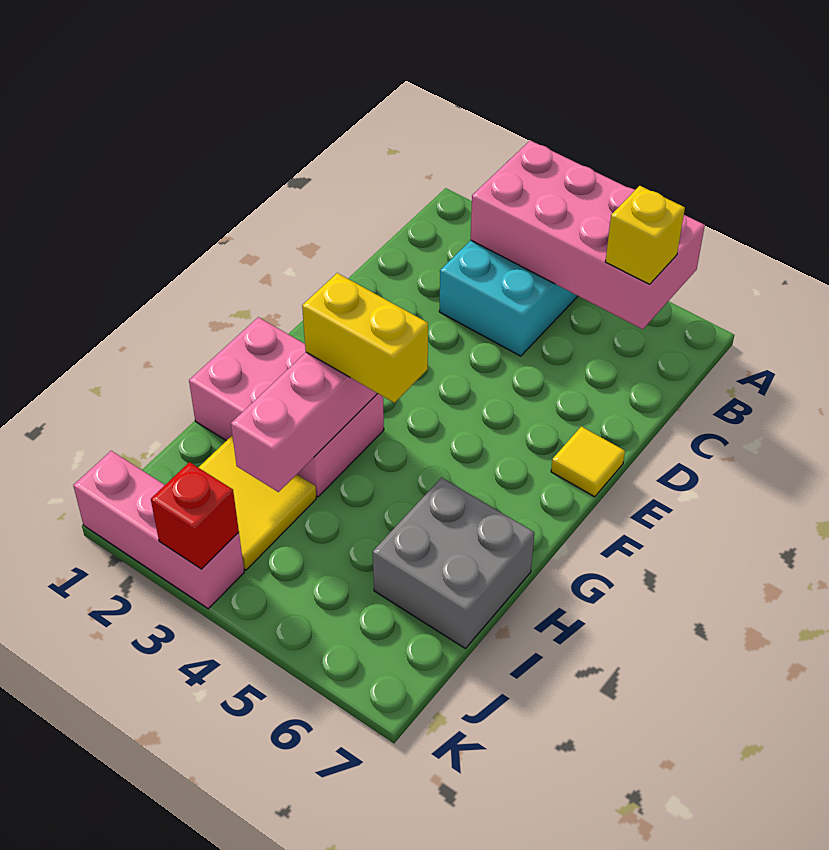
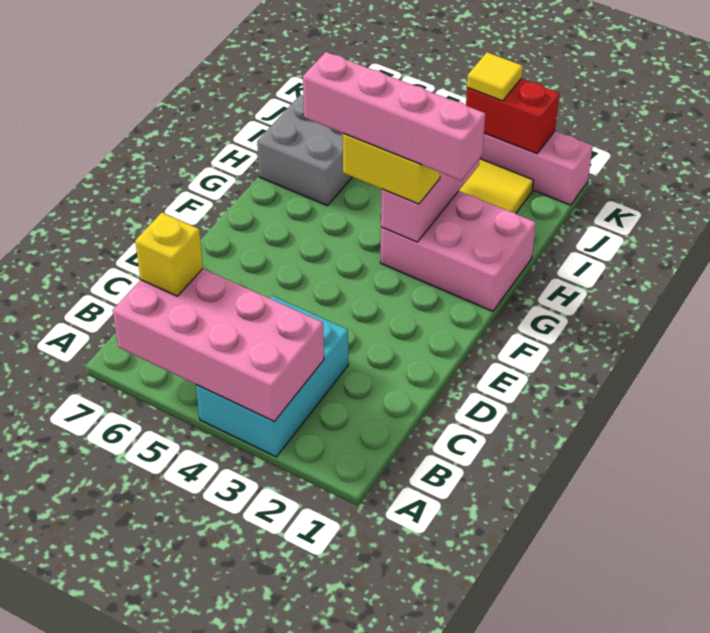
yellow tile E7 level 1 -> yellow tile K3 level 3
none -> pink brick G2:G5 level 4
red brick K3 level 2 -> red brick K2:K3 level 2

